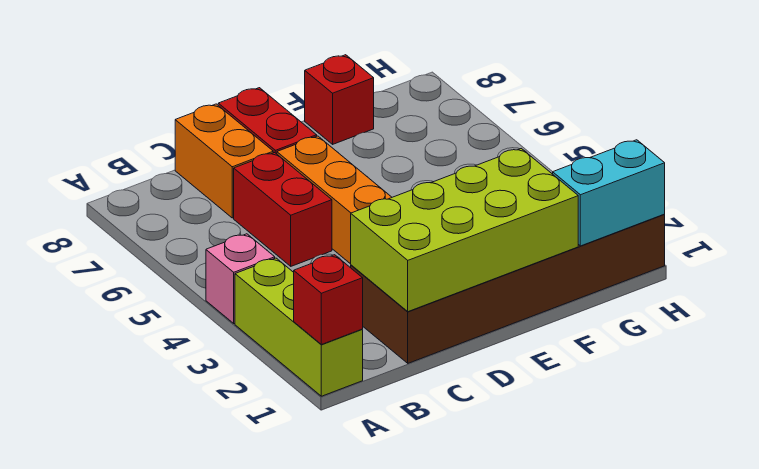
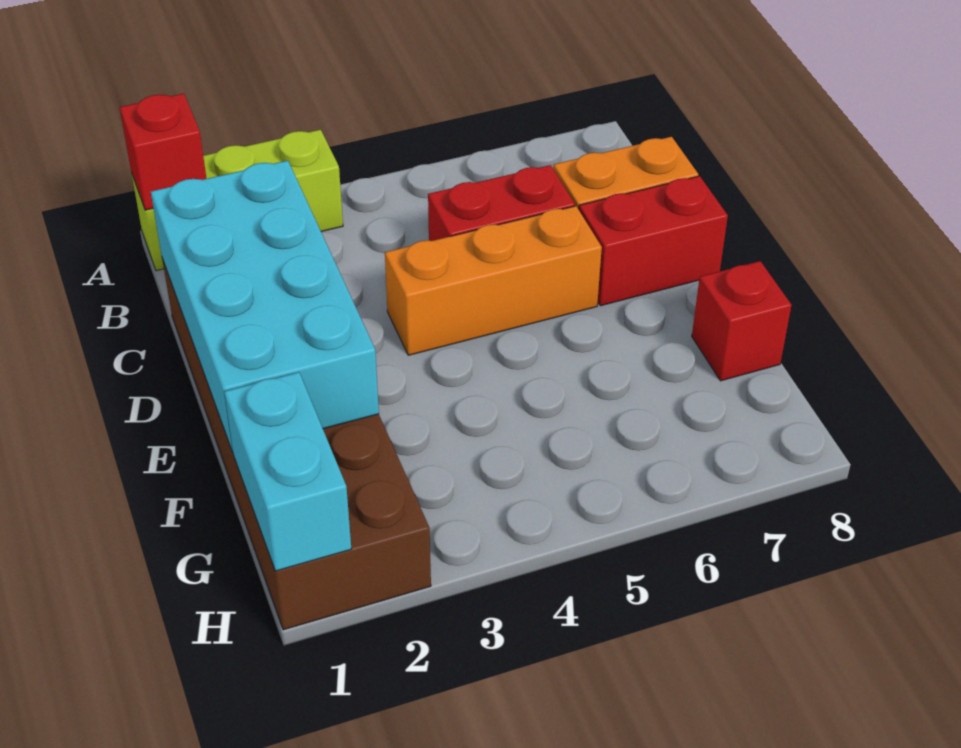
pink brick A4 level 1 -> none
lime brick C1:F2 level 2 -> cyan brick C1:F2 level 2

